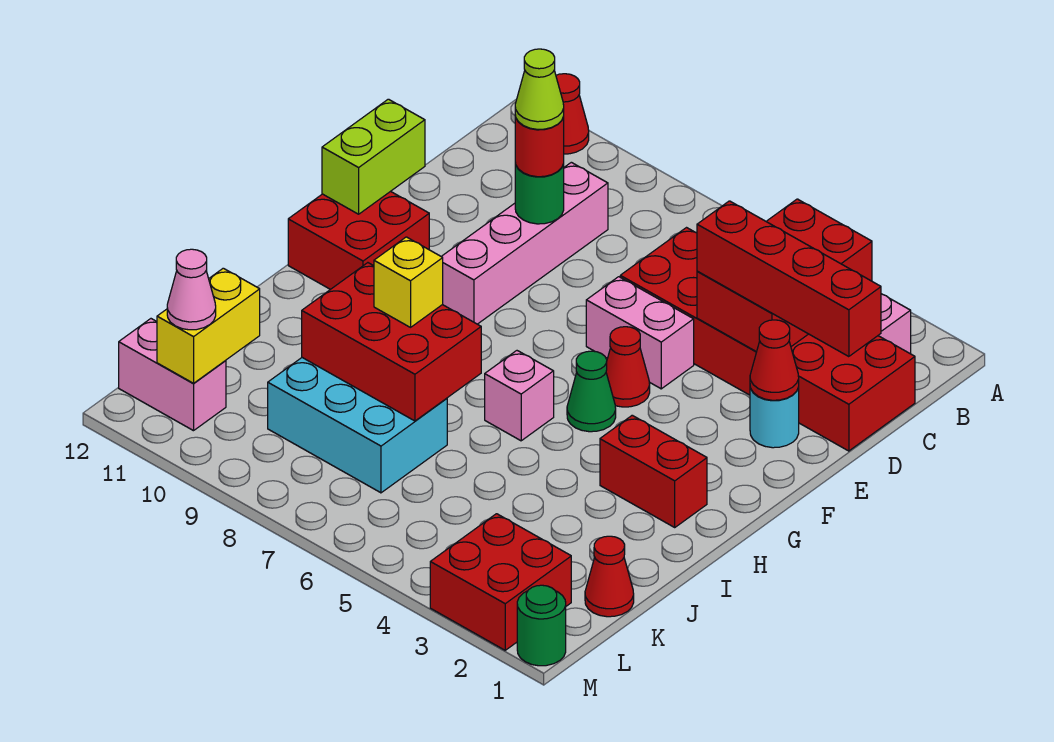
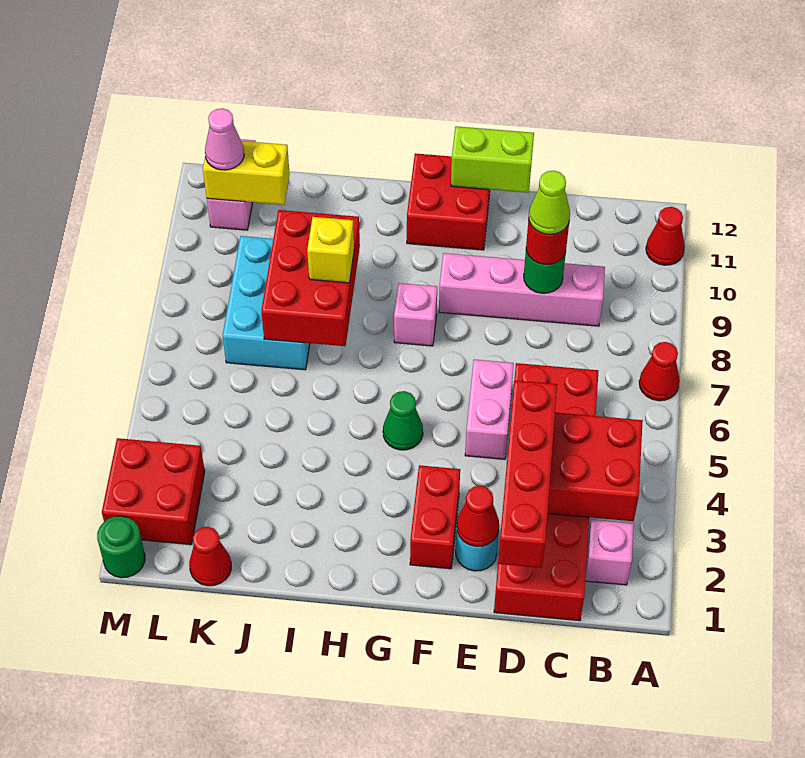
red cone F5 level 1 -> red cone A7 level 1
red brick H2:H3 level 1 -> red brick F2:F3 level 1
pink brick H6 level 1 -> pink brick G8 level 1

